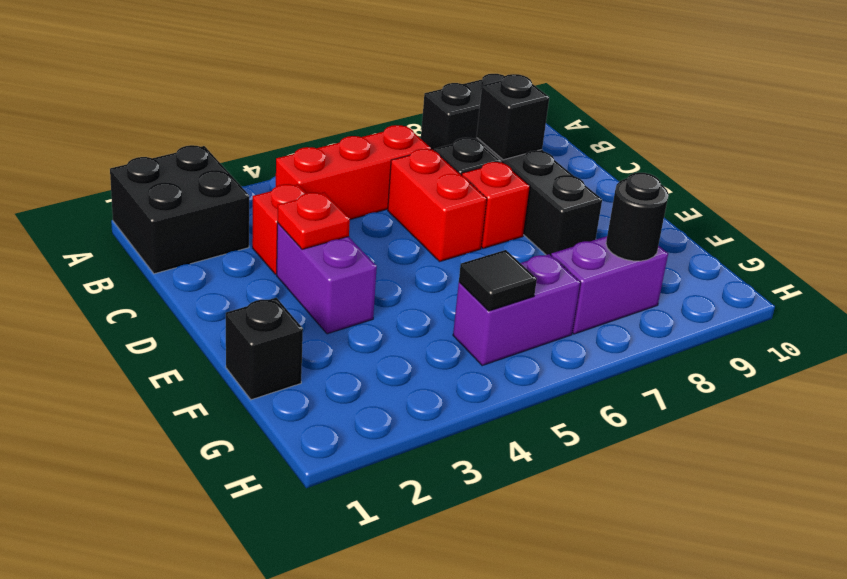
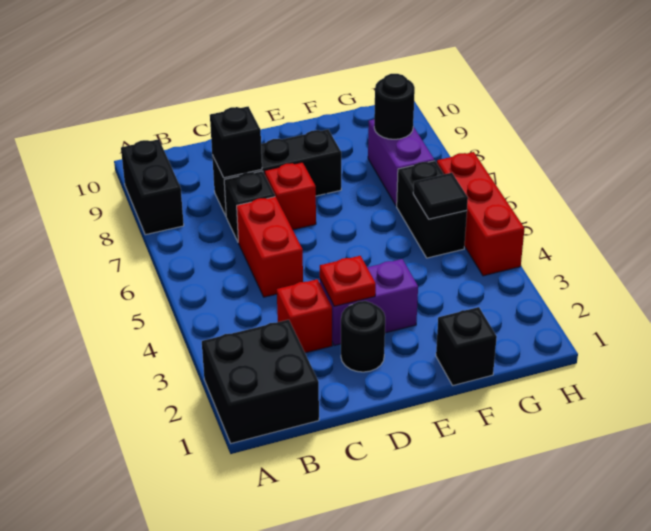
red brick B4:B6 level 1 -> red brick H4:H6 level 1
red brick C6:D6 level 1 -> red brick C5:C6 level 1
none -> black round brick D2 level 1
purple brick G5:G6 level 1 -> black brick G5:G6 level 1

